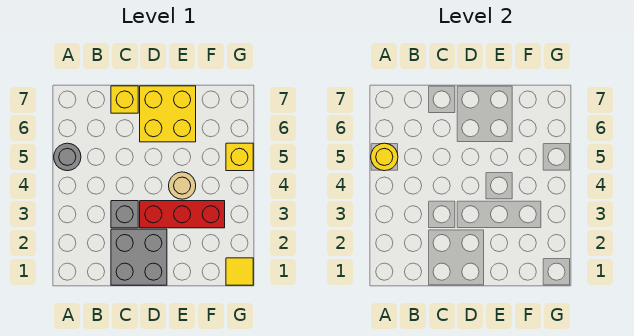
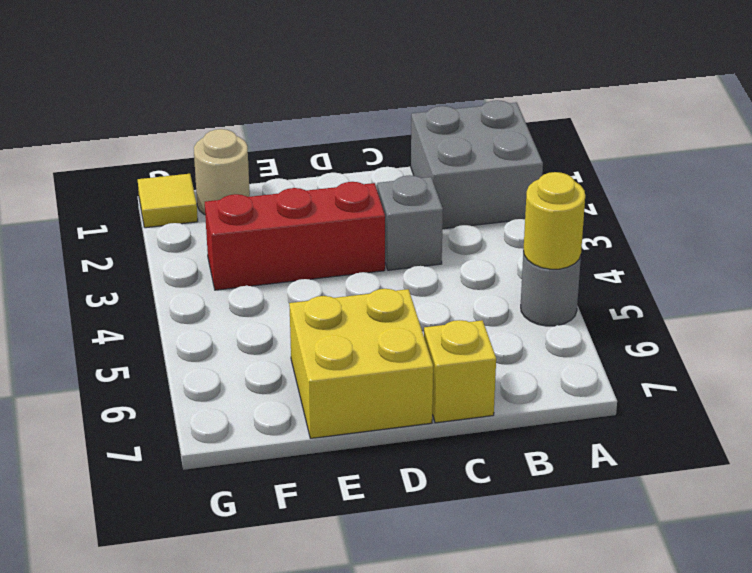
grey brick C1:D2 level 1 -> grey brick A1:B2 level 1
tan round brick E4 level 1 -> tan round brick F1 level 1
yellow brick G5 level 1 -> none

